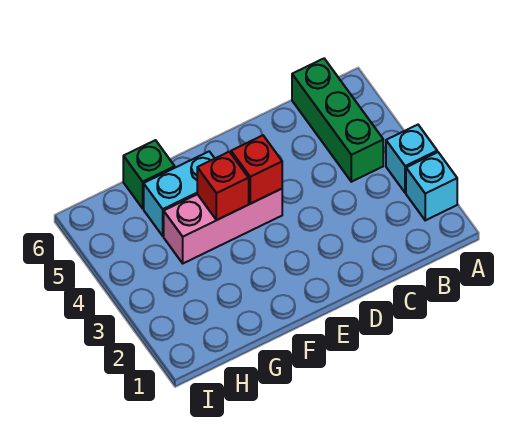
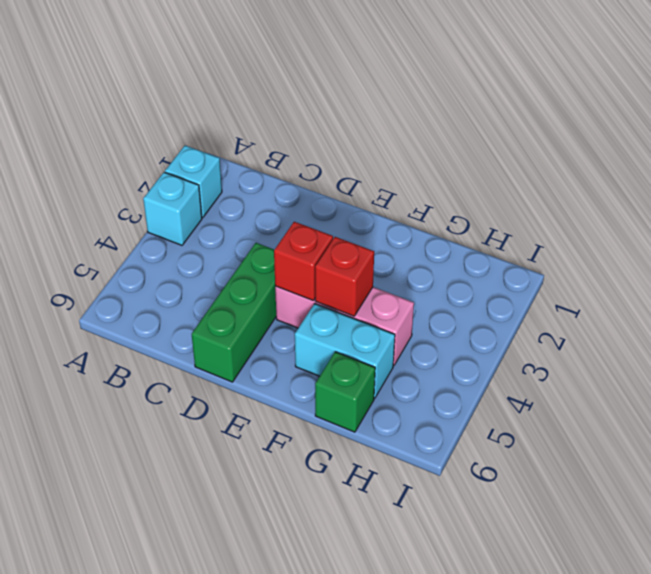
green brick B4:B6 level 1 -> green brick D4:D6 level 1

